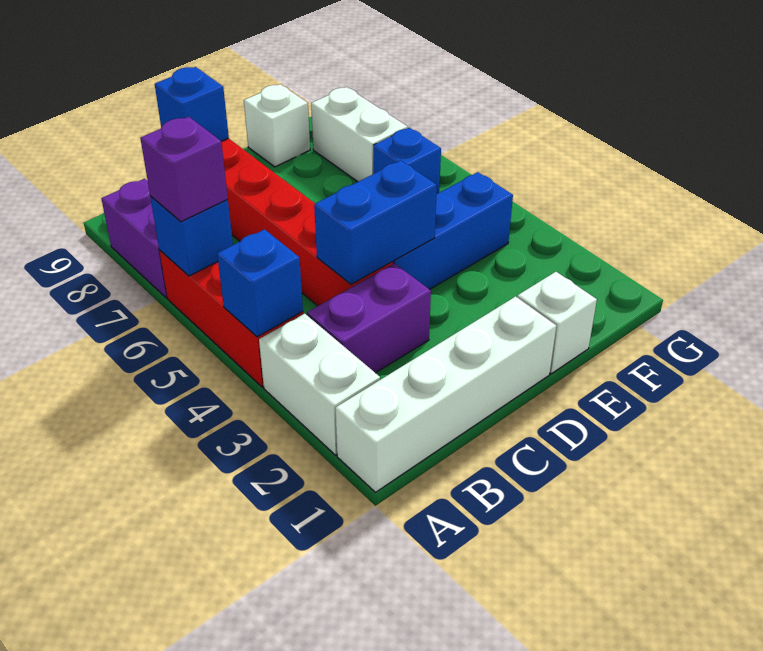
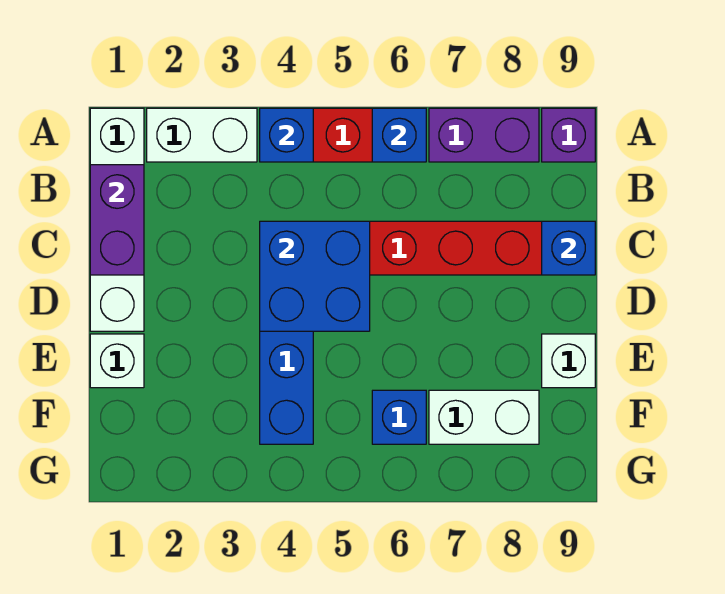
purple brick A6 level 3 -> purple brick A9 level 1
purple brick B3:C3 level 1 -> purple brick B1:C1 level 2
blue brick C4:D4 level 2 -> blue brick C4:D5 level 2

